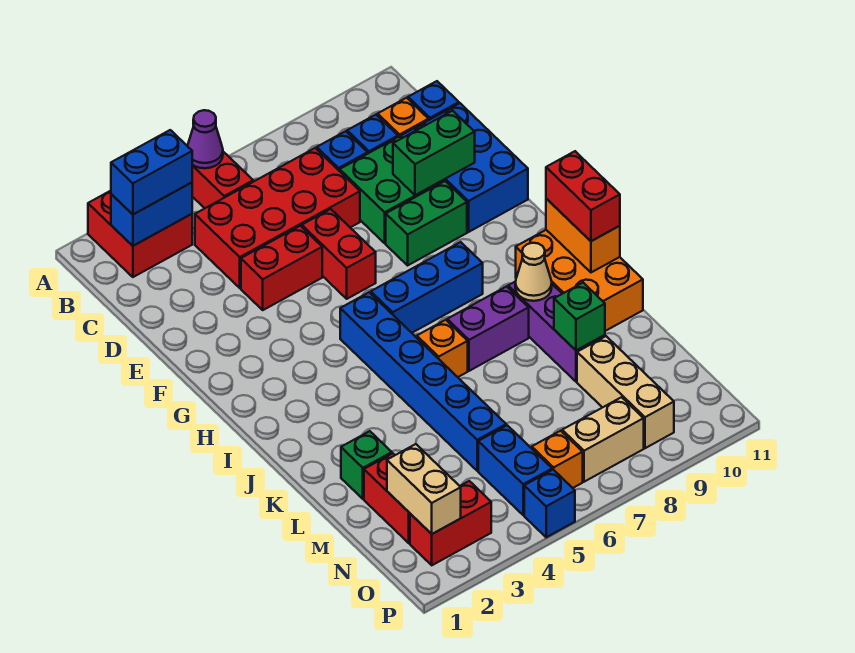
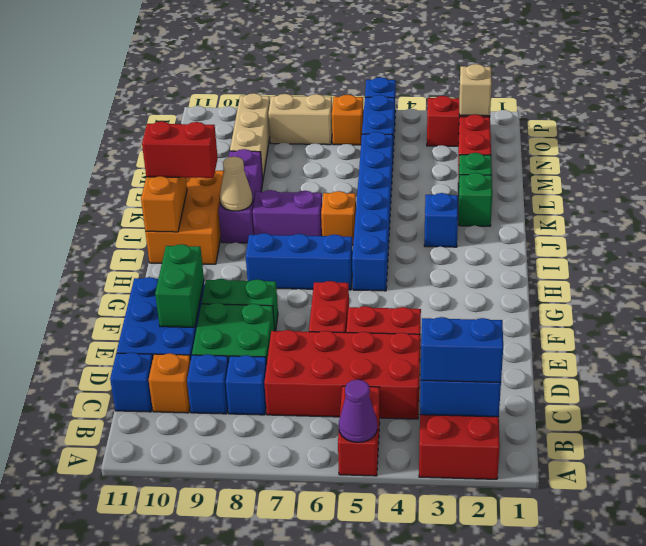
green brick E9:E10 level 2 -> green brick E10:F10 level 2
red brick I11:J11 level 3 -> red brick J10:J11 level 3
none -> blue brick J3 level 1
green brick L9 level 2 -> green brick K2 level 1
tan brick N2:O2 level 2 -> tan brick O2 level 2

